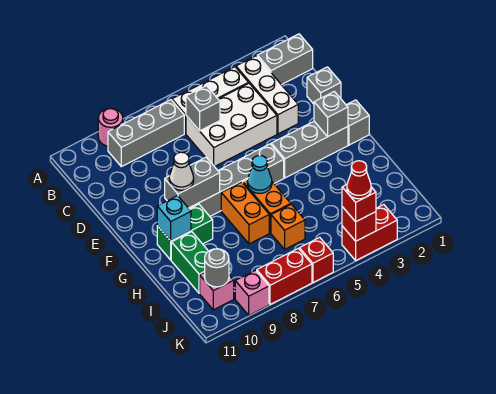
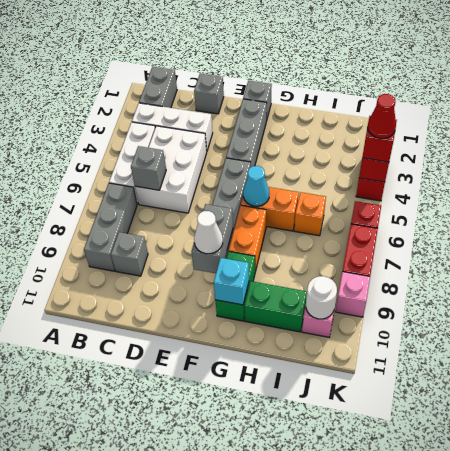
pink round brick A9 level 1 -> none
grey brick F2 level 2 -> grey brick C9 level 1
orange brick G7:H7 level 1 -> orange brick G7:G8 level 1
grey round brick J10 level 2 -> white round brick J10 level 2

